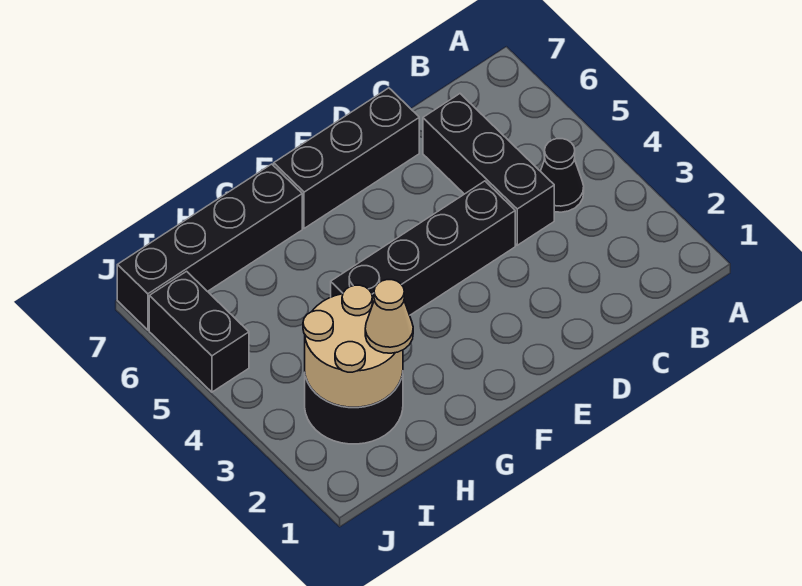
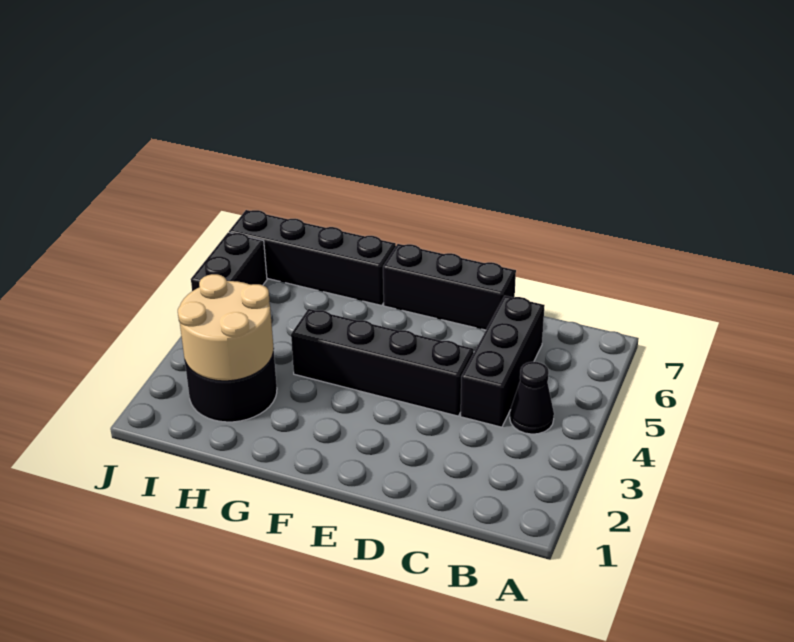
tan cone H2 level 3 -> none

